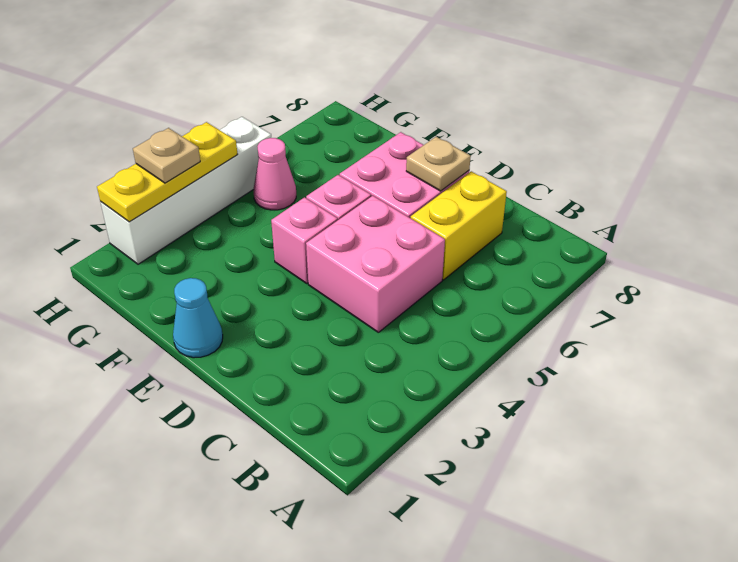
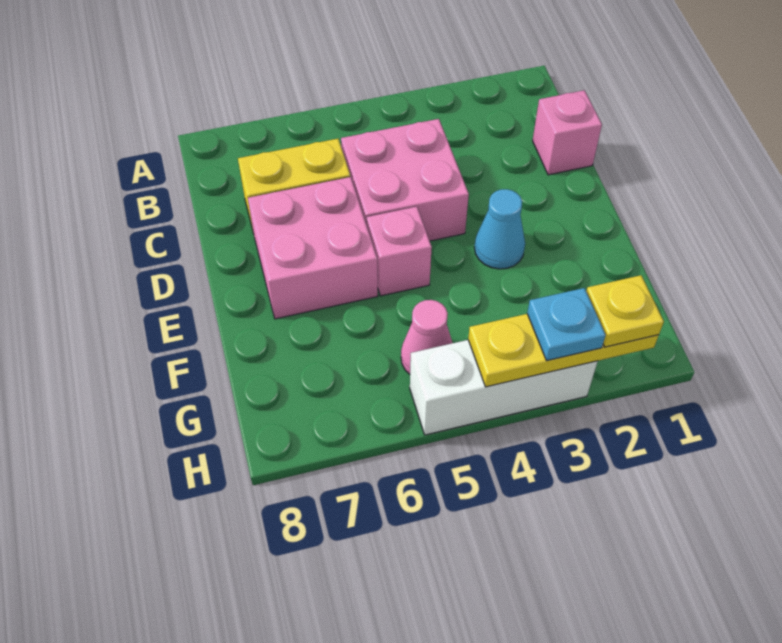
tan plate D7 level 2 -> none
cyan cone E1 level 1 -> cyan cone E3 level 1
pink brick E4 level 1 -> pink brick C1 level 1
white brick H2:H5 level 1 -> white brick H3:H5 level 1
none -> yellow plate H2 level 3
tan plate H3 level 3 -> cyan plate H3 level 3

